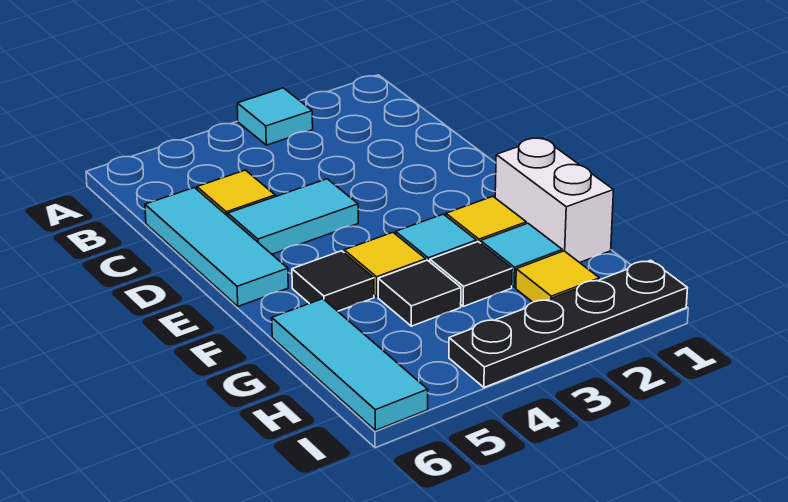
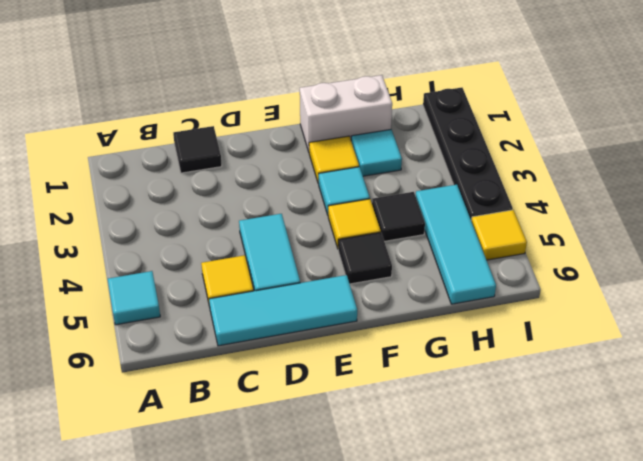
cyan tile A3 level 1 -> cyan tile A5 level 1
black tile G3 level 1 -> black tile C1 level 1
cyan tile G6:I6 level 1 -> cyan tile H4:H6 level 1
yellow tile H2 level 1 -> yellow tile I5 level 1

